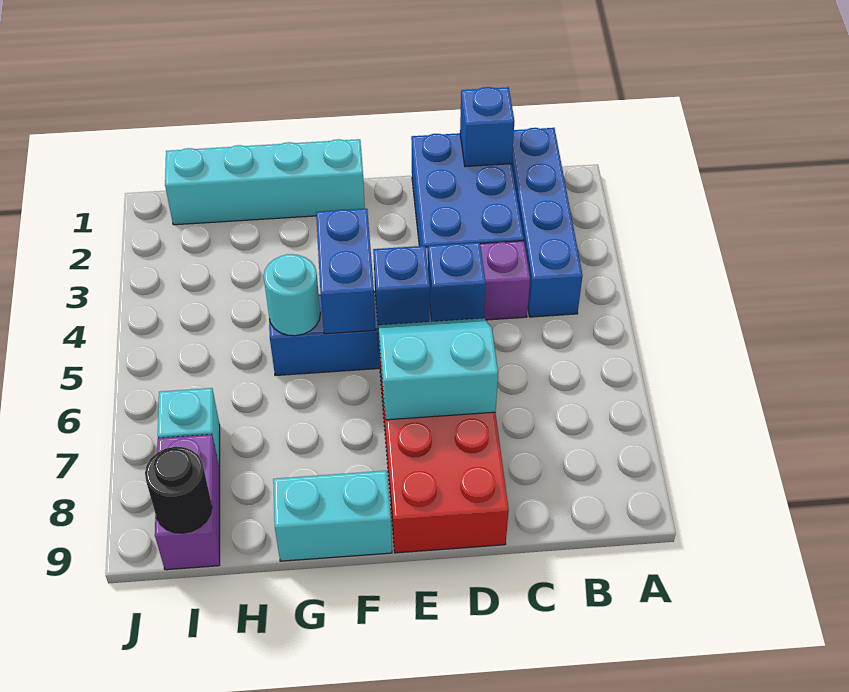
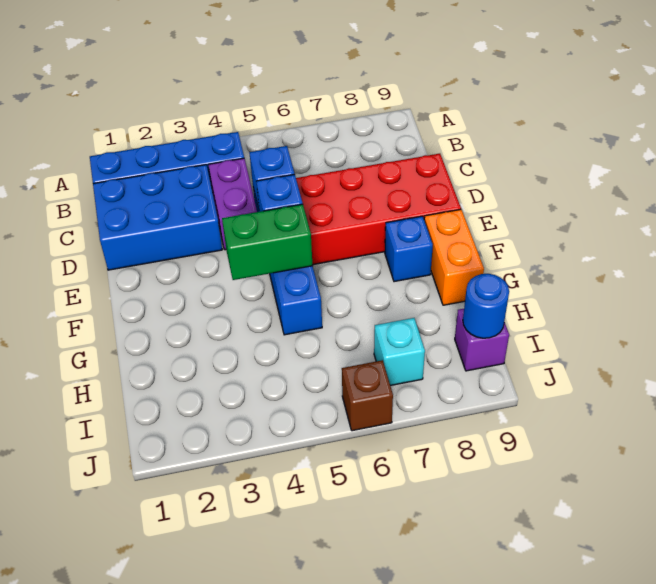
blue brick C1 level 2 -> blue brick F8 level 1
cyan slope D6:E7 level 2 top 7 -> none
cyan brick F1:I1 level 1 -> none
blue brick F4:F5 level 2 -> green brick F4:F5 level 2
cyan brick F9:G9 level 1 -> orange brick F9:G9 level 1
cyan round brick G5 level 2 -> none
purple brick I8:I9 level 1 -> purple brick I9 level 1
black round brick I9 level 2 -> blue round brick I9 level 2
none -> brown brick J6 level 1

